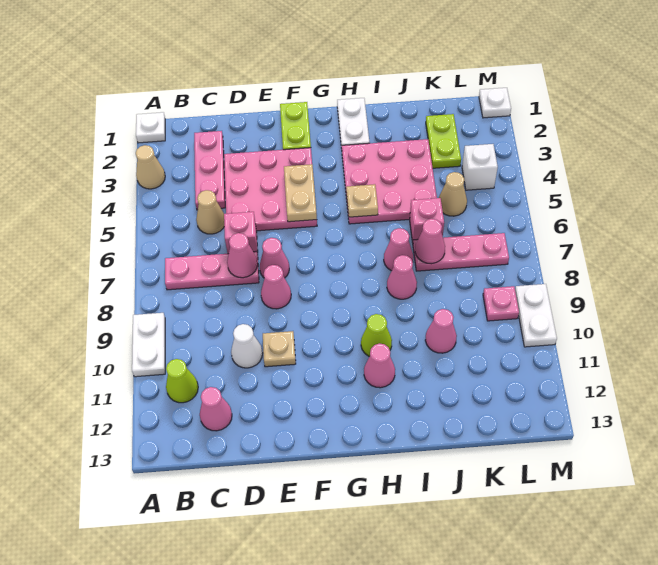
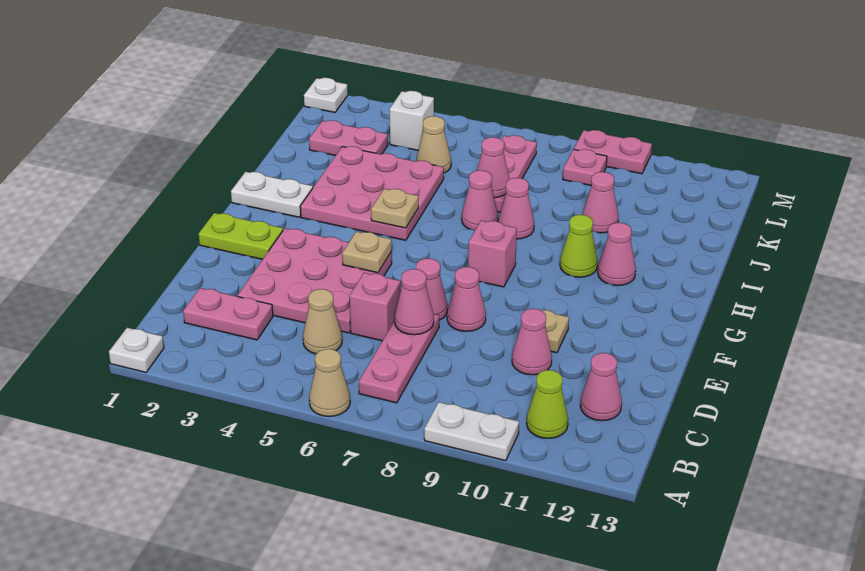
tan cone A3 level 1 -> tan cone A6 level 1
pink plate C2:C4 level 1 -> pink plate C2:C3 level 1
white cone D10 level 1 -> pink cone D10 level 1
tan plate F4:F5 level 2 -> tan plate F5 level 2
pink brick J6 level 1 -> pink brick G8 level 1
lime plate K2:K3 level 1 -> pink plate K2:K3 level 1
white plate M9:M10 level 1 -> pink plate M9:M10 level 1

